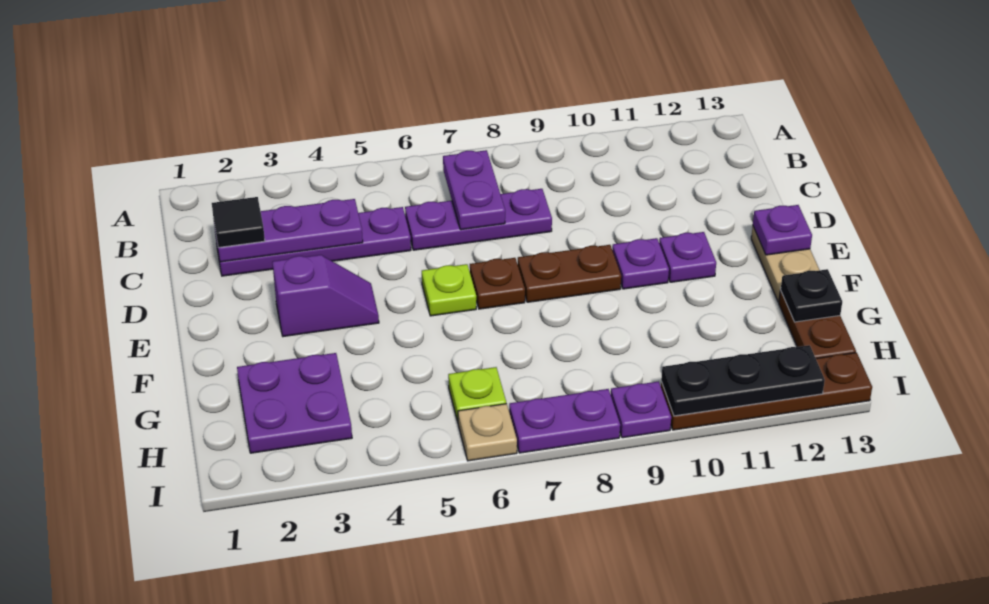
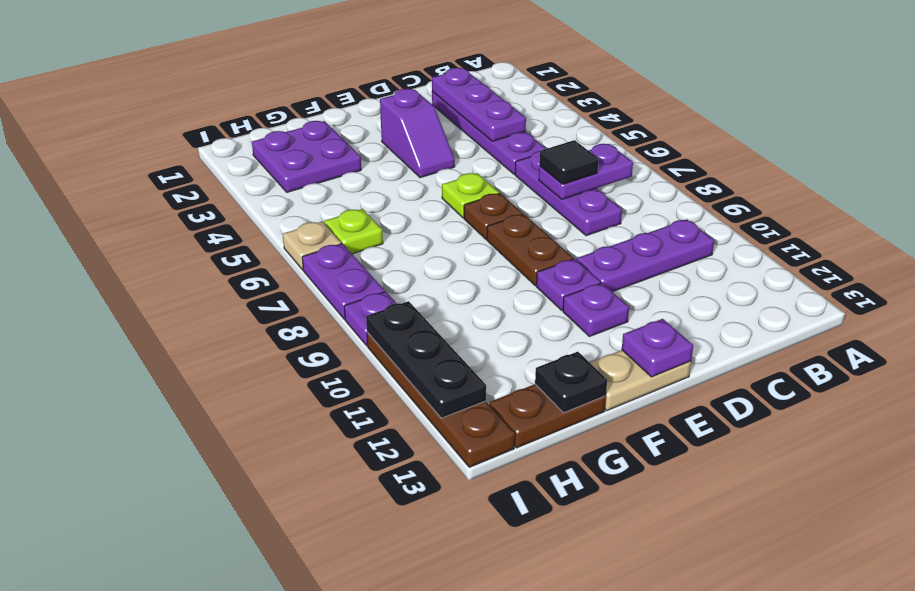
none -> purple plate B10:D10 level 1
black tile C2 level 3 -> black tile C7 level 3

